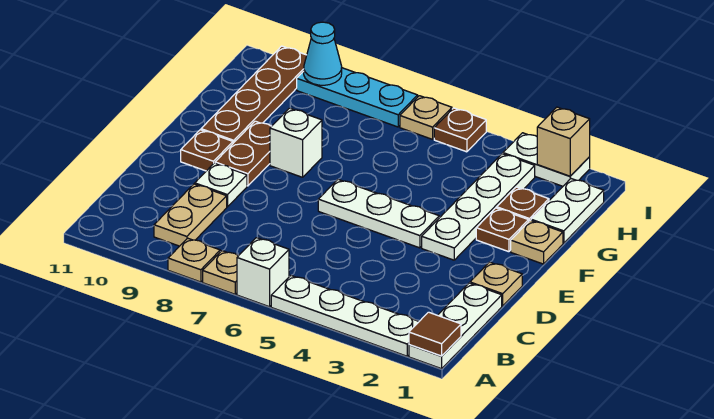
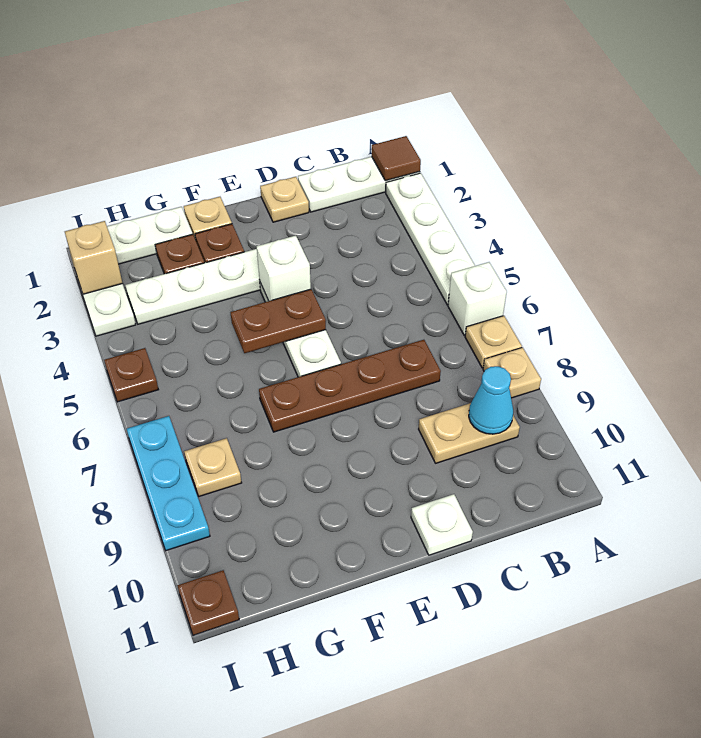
white plate D9 level 1 -> white plate D11 level 1
brown plate E9:F9 level 1 -> brown plate E5:F5 level 2
brown plate E10 level 1 -> brown plate I11 level 1
white brick F8 level 1 -> white brick E4 level 2
brown plate F10:I10 level 1 -> brown plate C7:F7 level 1
tan plate I6 level 1 -> tan plate H8 level 1
cyan cone I9 level 2 -> cyan cone B9 level 2

